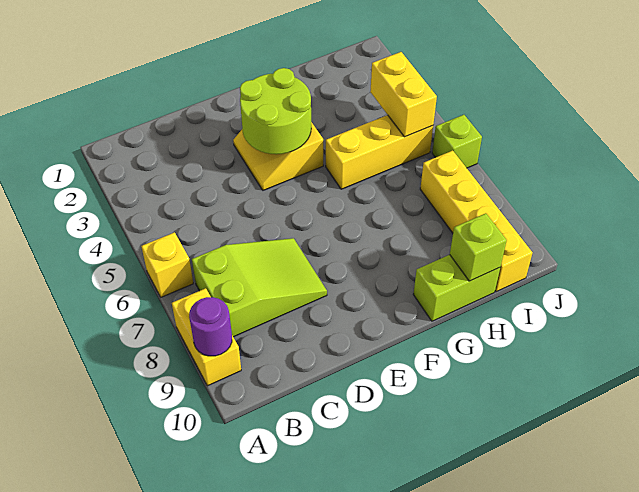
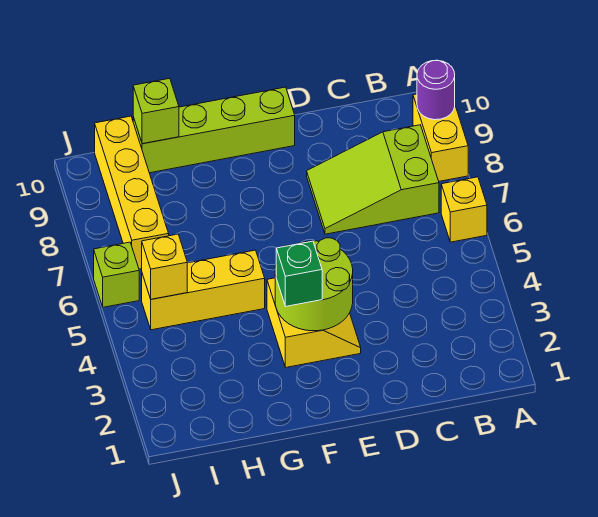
none -> green brick F3 level 3
lime brick G10:H10 level 1 -> lime brick E10:H10 level 1
yellow brick I4:I5 level 2 -> yellow brick I5 level 2

